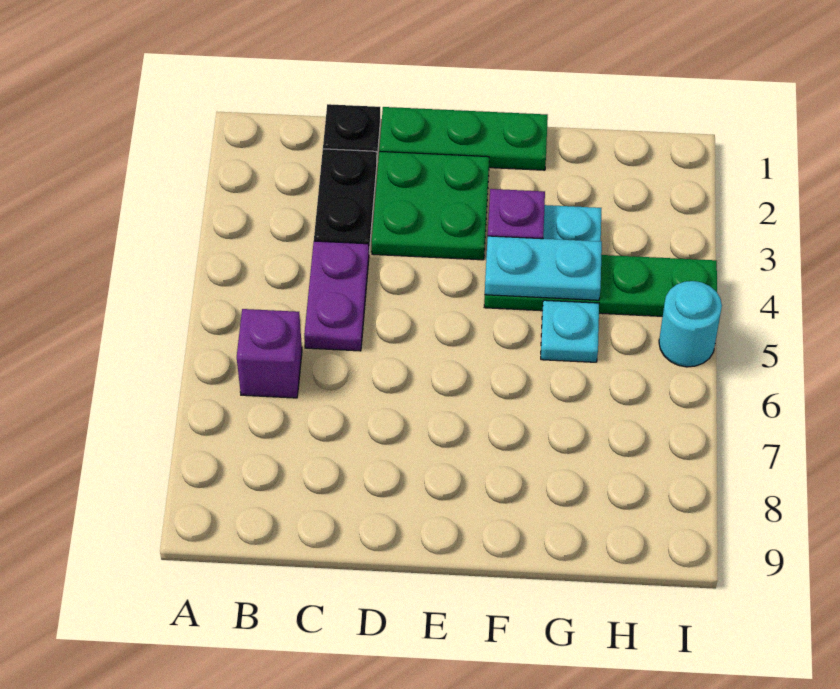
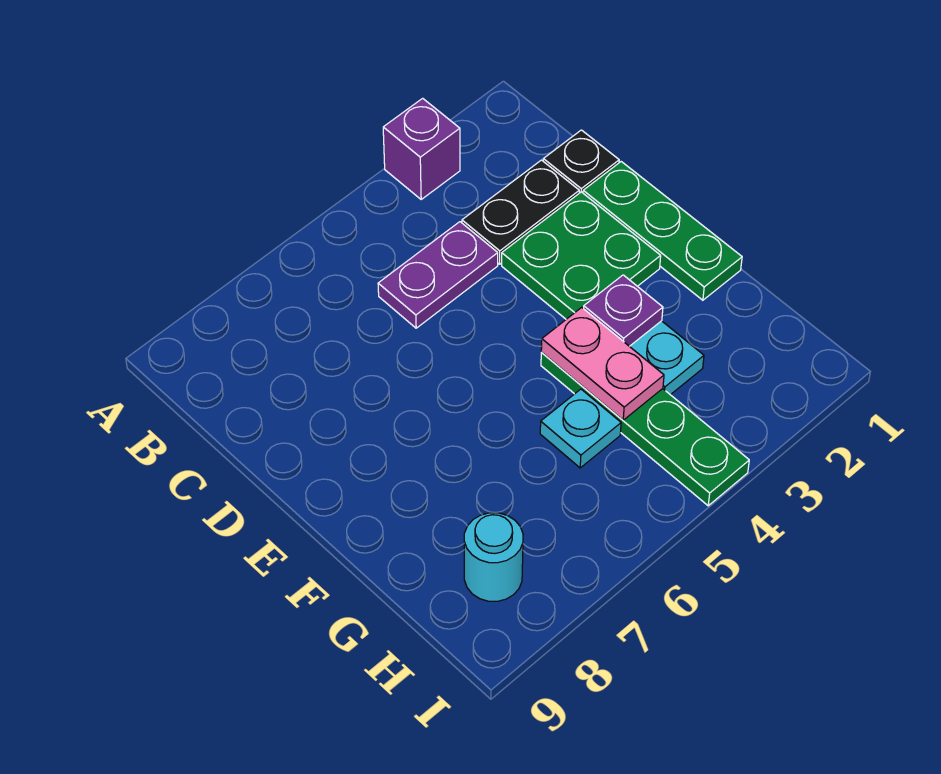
purple brick B6 level 1 -> purple brick A3 level 1
cyan plate F4:G4 level 2 -> pink plate F4:G4 level 2
cyan round brick I5 level 1 -> cyan round brick H8 level 1

